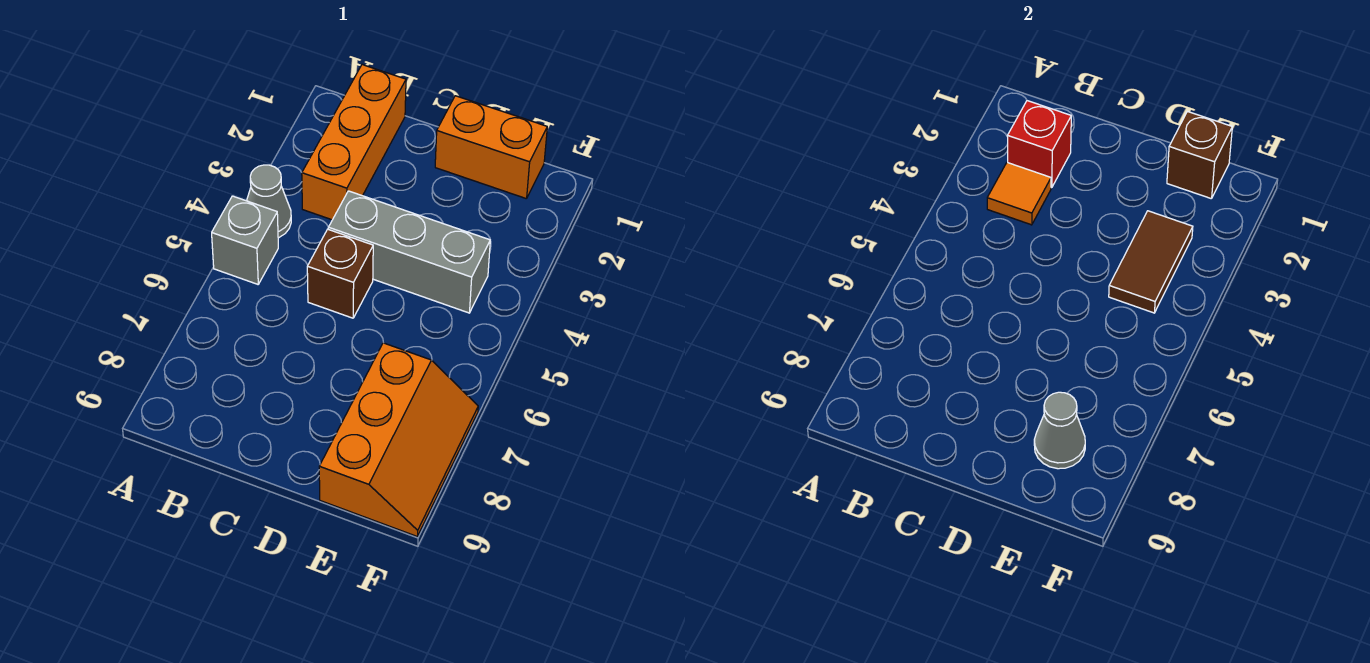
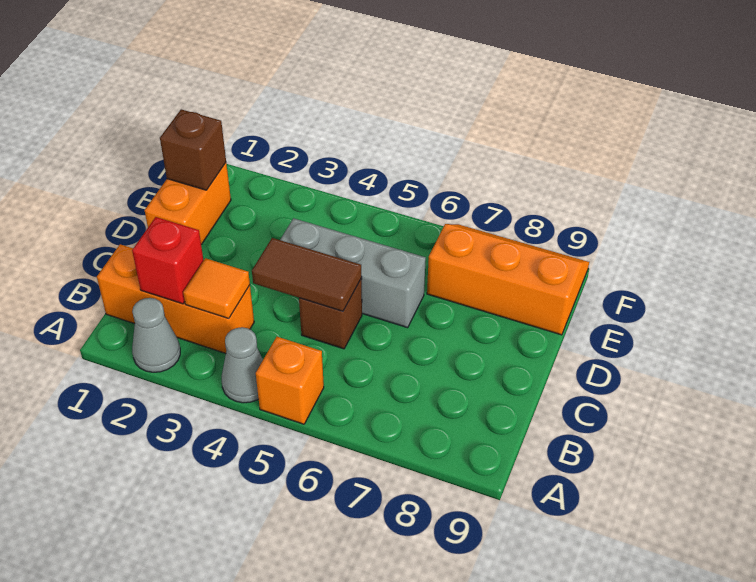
grey brick A5 level 1 -> orange brick A5 level 1
grey brick C4:E4 level 1 -> grey brick D4:D6 level 1
brown tile E3:E4 level 2 -> brown tile C4:C5 level 2
grey cone E8 level 2 -> grey cone A2 level 1

